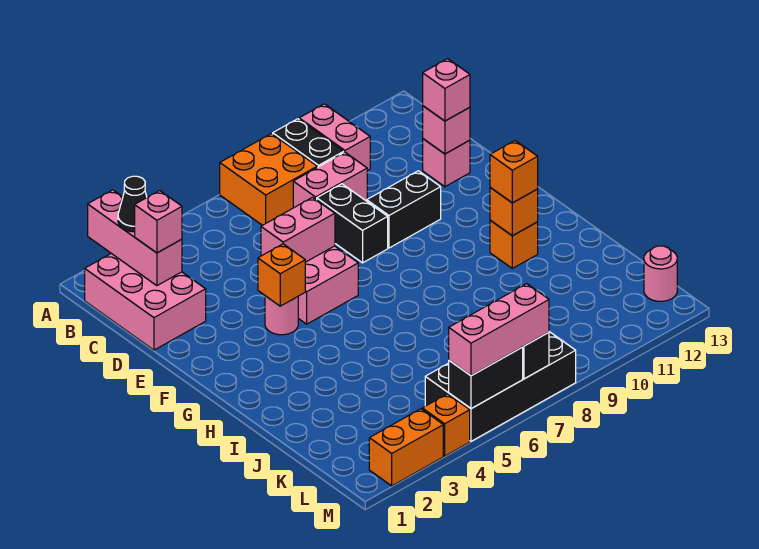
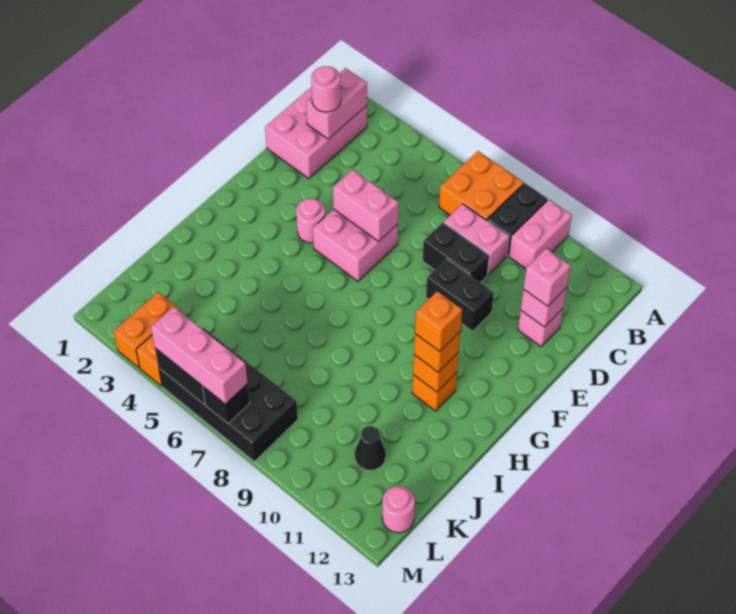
pink brick A2:C2 level 2 -> pink brick B2:C2 level 2
black cone B2 level 3 -> black cone K11 level 1
pink brick C2 level 3 -> pink round brick C2 level 3
black brick D8:E8 level 1 -> black brick D8:D9 level 1
orange brick F4 level 2 -> orange brick H11 level 4
orange brick M2:M3 level 1 -> orange brick L3:M3 level 1

